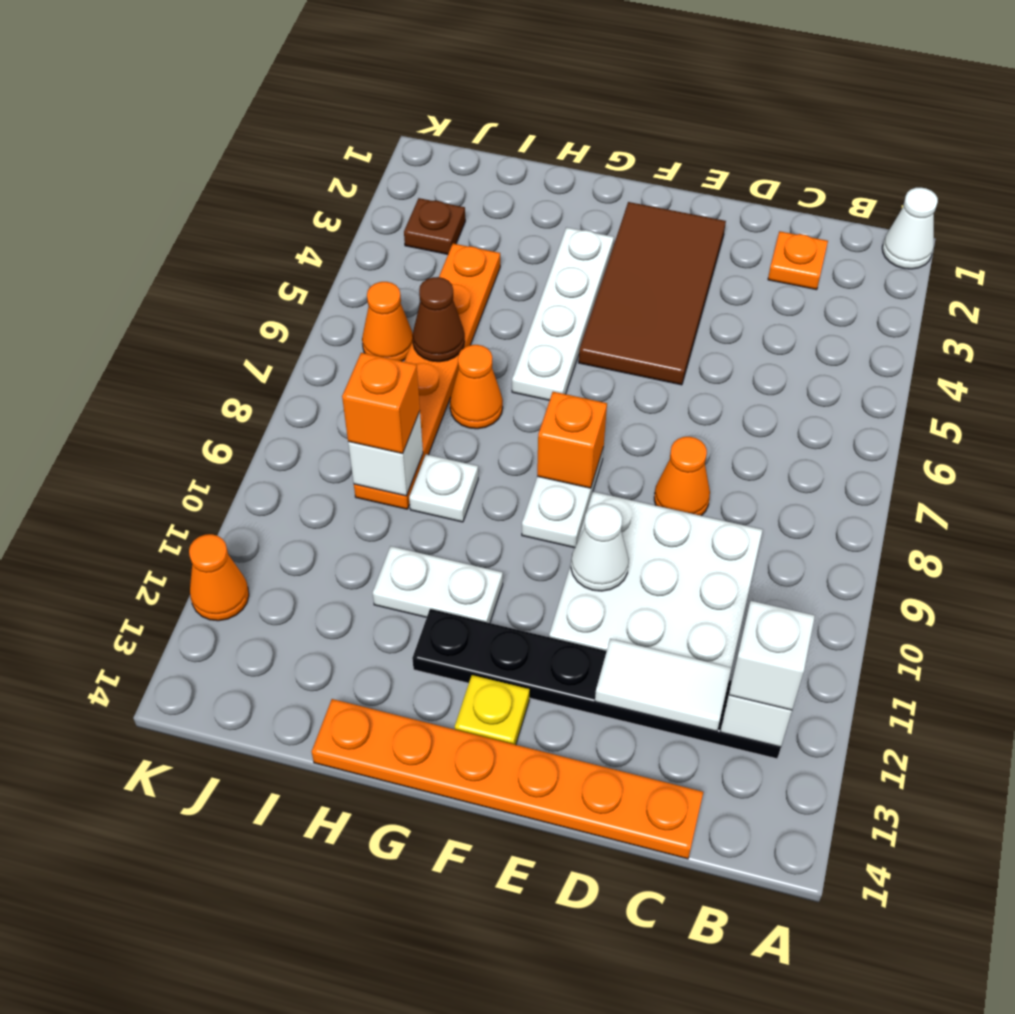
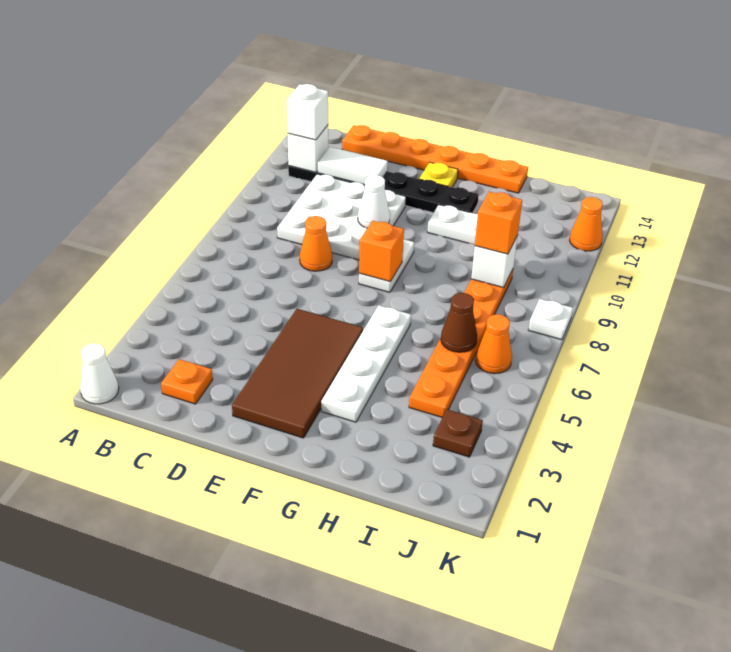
orange cone H7 level 1 -> none
white plate H9 level 1 -> white plate K8 level 1

